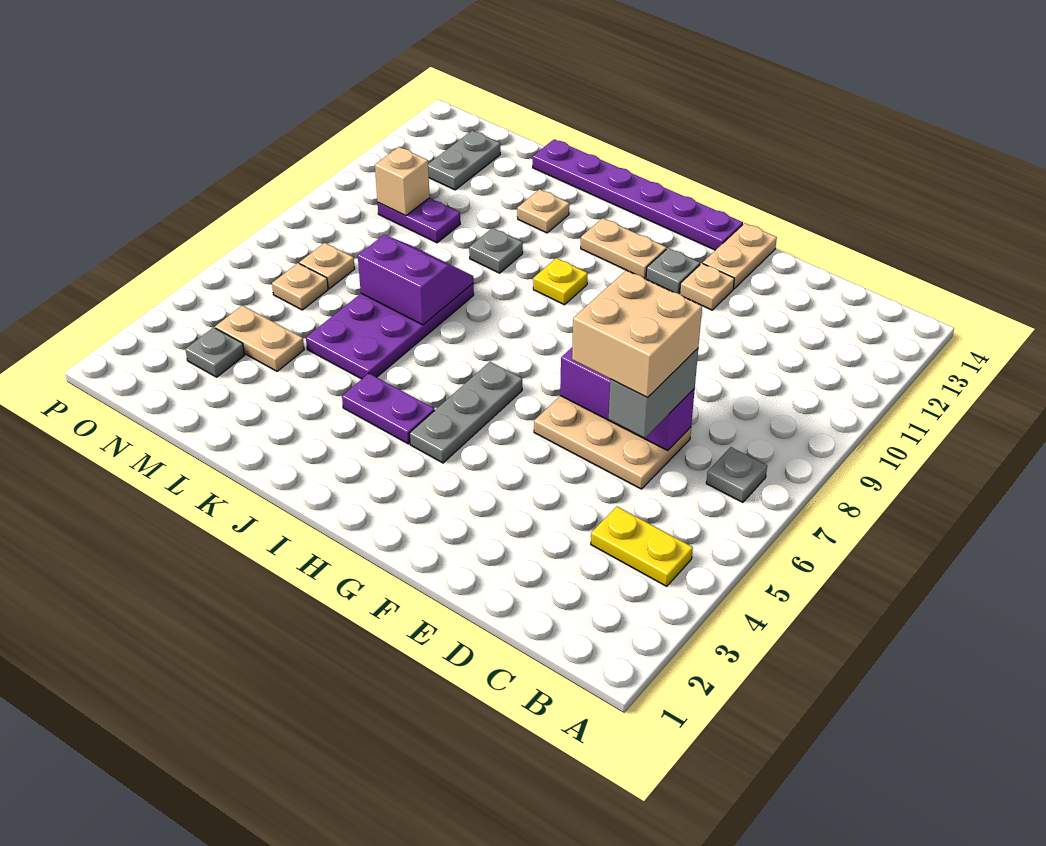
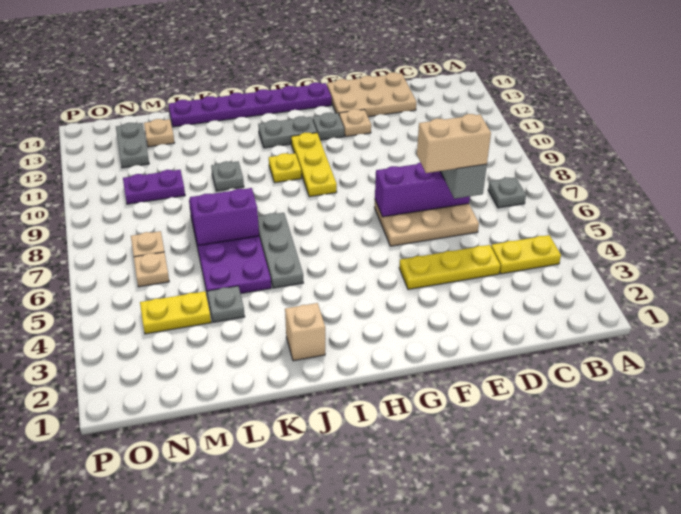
none -> yellow plate D4:F4 level 1
tan brick D6:E7 level 4 -> tan brick D6:E6 level 4
tan plate F13:F14 level 1 -> tan plate D13:F14 level 1
grey plate H4:H6 level 1 -> grey plate J5:J7 level 1
none -> yellow plate H9:H11 level 1
tan plate H12:I12 level 1 -> grey plate H12:I12 level 1
purple plate I4:J4 level 1 -> none
tan plate K12 level 1 -> tan plate M13 level 1
tan plate M4:N4 level 1 -> yellow plate M4:N4 level 1
grey plate N3 level 1 -> grey plate L4 level 1
tan brick N10 level 2 -> tan brick J2 level 1

